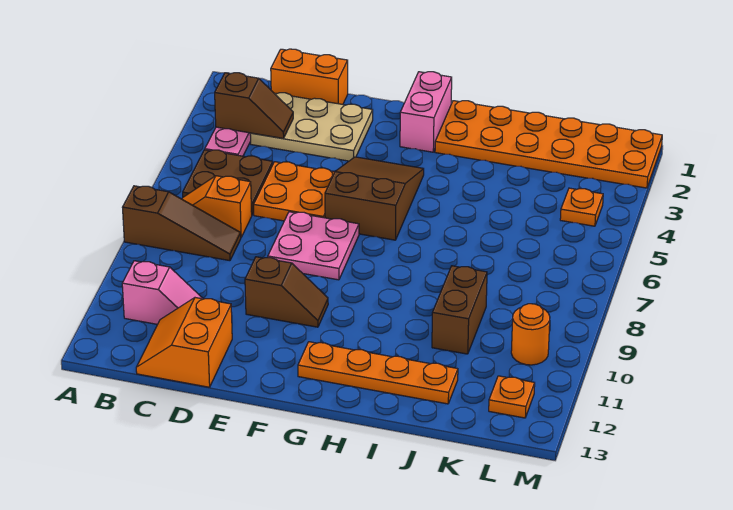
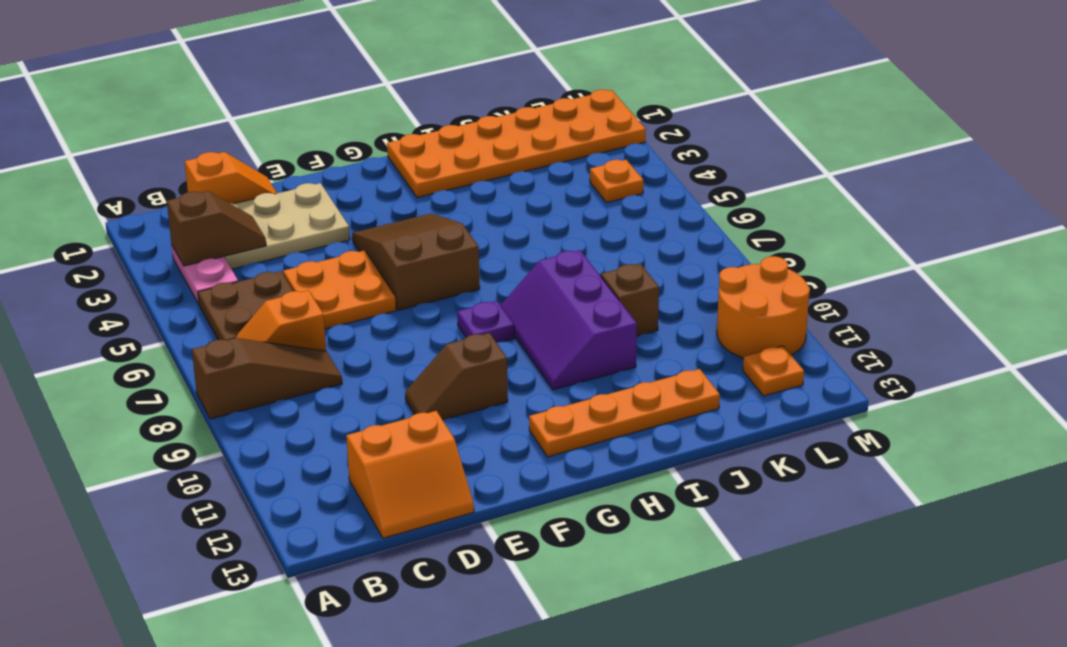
pink slope B11:C11 level 1 top B -> none
orange brick C1:D1 level 1 -> orange slope C1:D1 level 1 top C
orange slope C12:D13 level 1 top D -> orange slope C12:D13 level 1 top 12
pink plate E7:F8 level 1 -> none
brown slope E10:F10 level 1 top E -> brown slope E10:F10 level 1 top F
pink brick G1:G2 level 1 -> none
none -> purple plate G8 level 1
none -> purple slope H8:I10 level 1 top I
brown brick J9:J10 level 1 -> brown brick J9 level 1
orange round brick L10 level 1 -> orange round brick L10:M11 level 1

